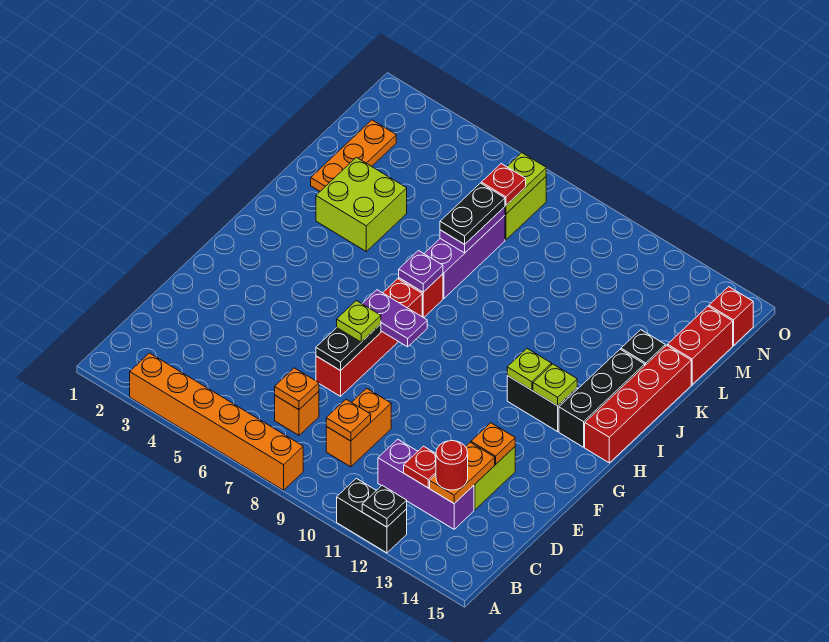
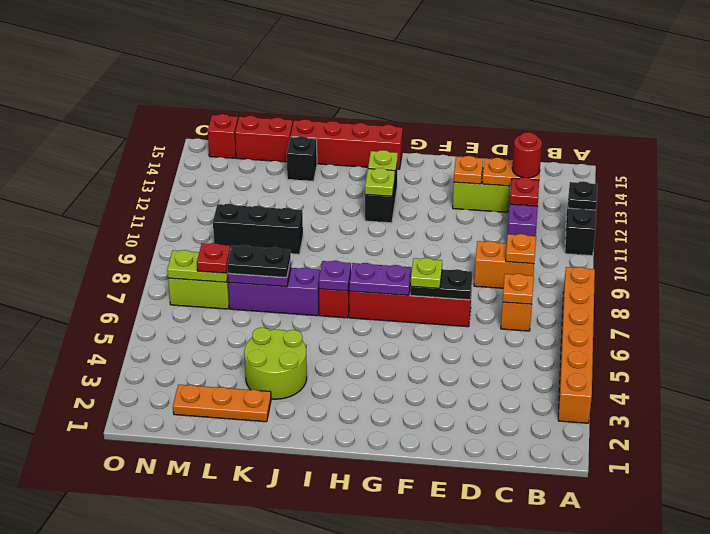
purple plate G7:G8 level 2 -> purple plate G7:H7 level 2
black brick H14:J14 level 1 -> black brick K10:M10 level 1
lime brick J3:K4 level 1 -> lime round brick J3:K4 level 1

